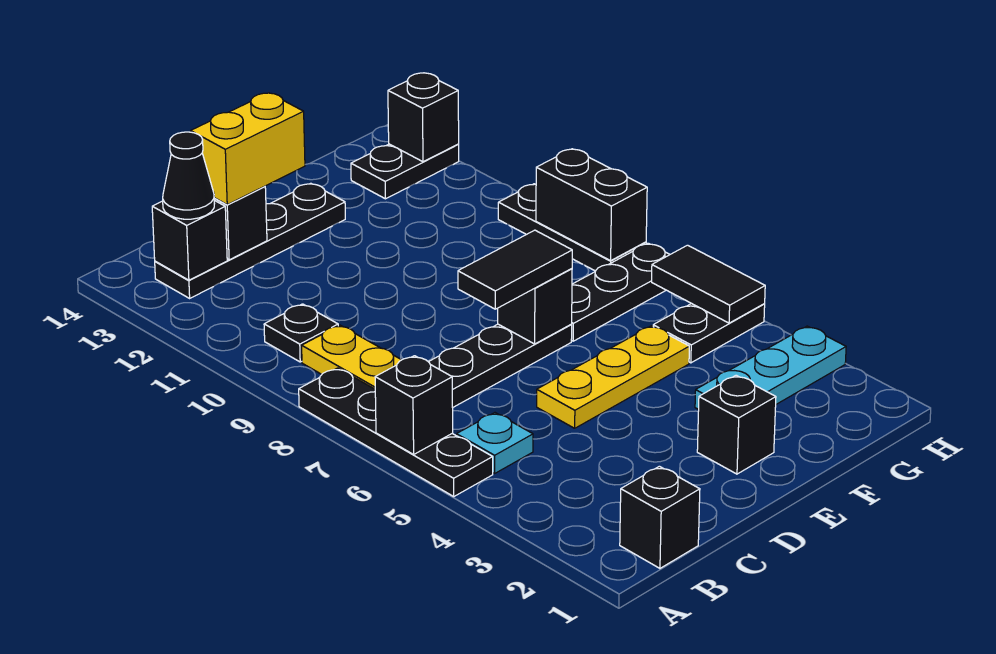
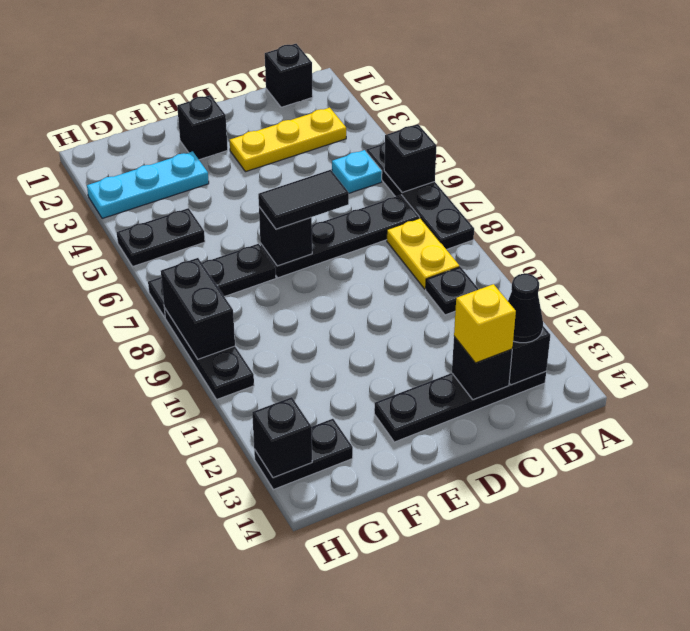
yellow brick C13:D13 level 3 -> yellow brick C13 level 3
yellow plate D5:F5 level 1 -> yellow plate B3:D3 level 1
black tile H5:H6 level 2 -> none

